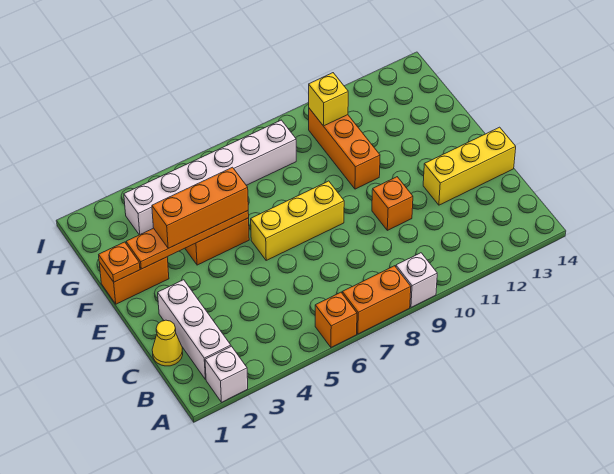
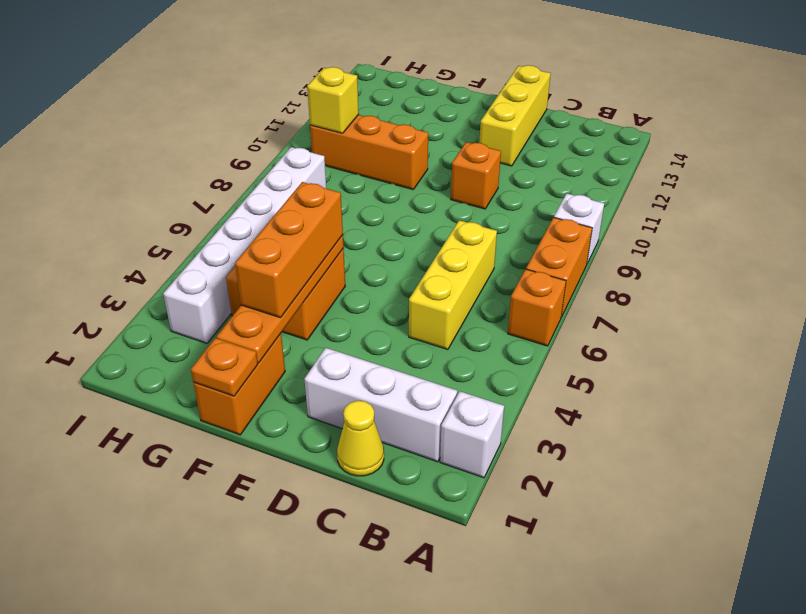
yellow brick E6:E8 level 1 -> yellow brick C5:C7 level 1

